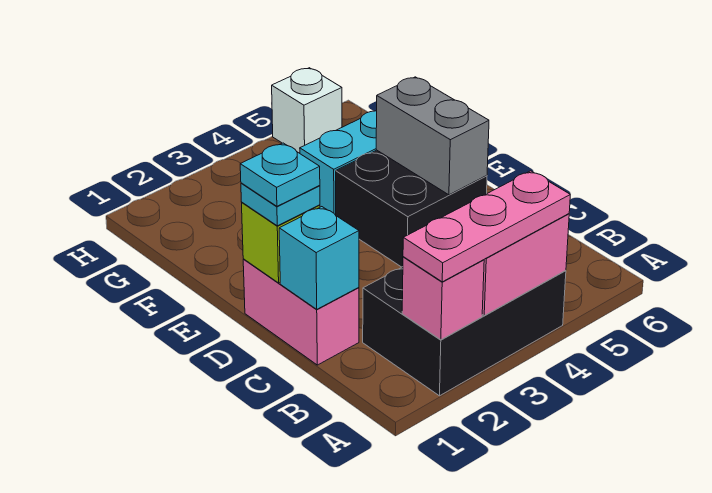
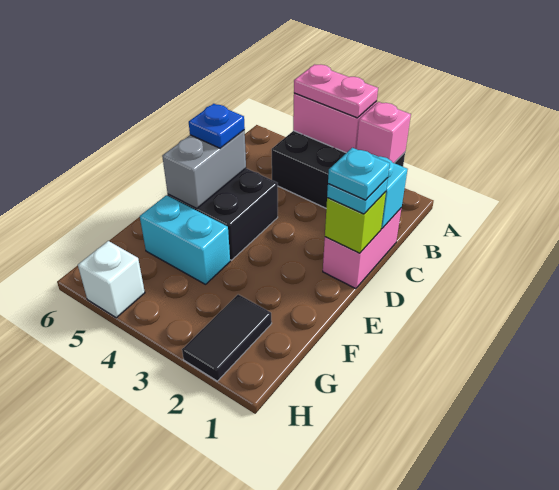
pink plate A2:A4 level 3 -> pink plate A3:A4 level 3
none -> blue plate D5 level 3
none -> black tile G2:H2 level 1

